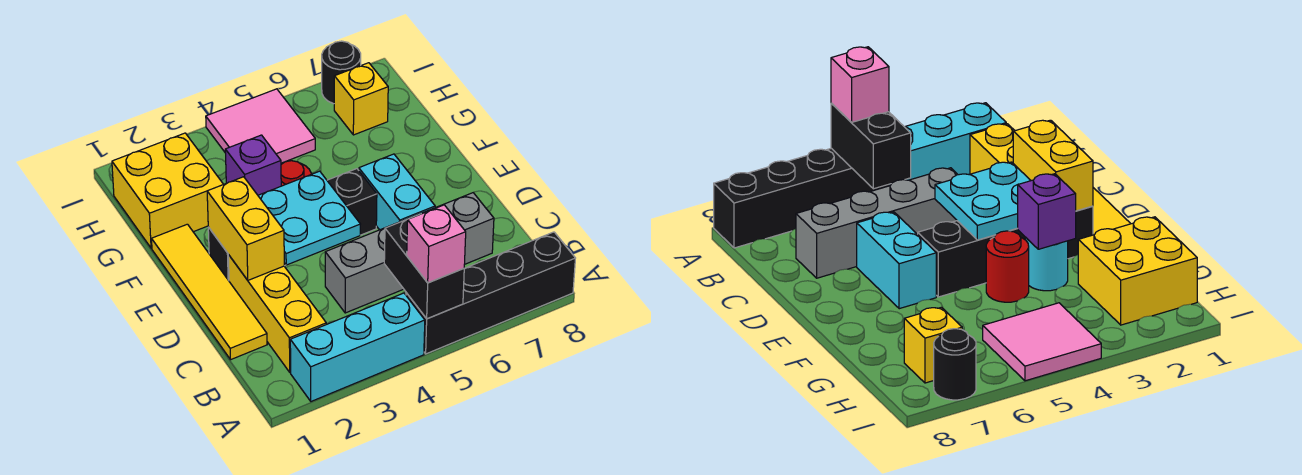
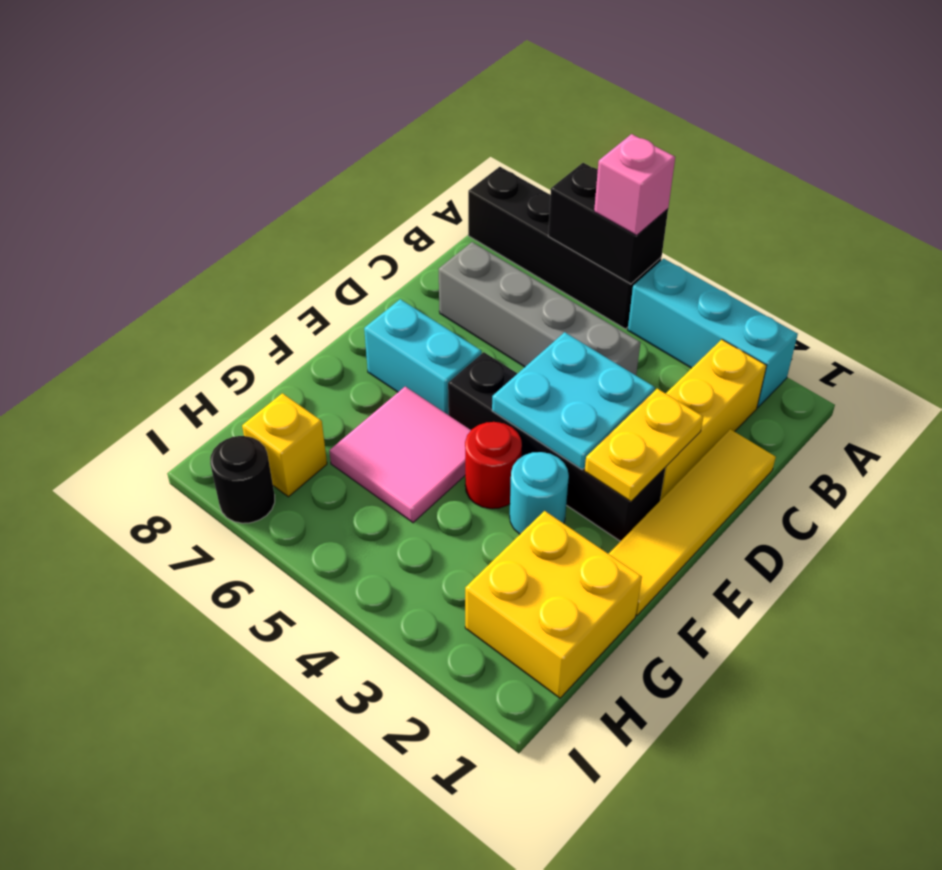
black brick A5:B5 level 2 -> black brick A5:A6 level 2
yellow brick D2:E2 level 2 -> yellow plate D2:E2 level 2
cyan brick D6:E6 level 1 -> cyan brick E6:E7 level 1
purple brick F3 level 2 -> none
pink tile H4:I5 level 1 -> pink tile F5:G6 level 1

